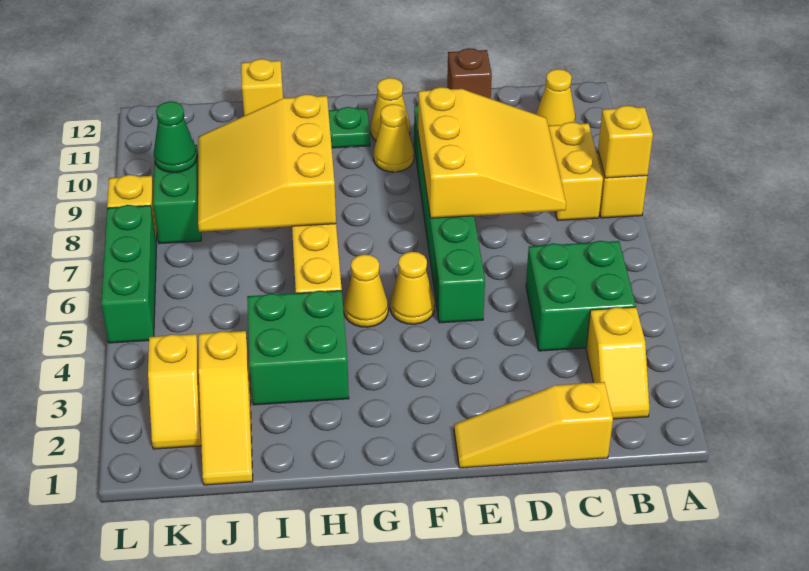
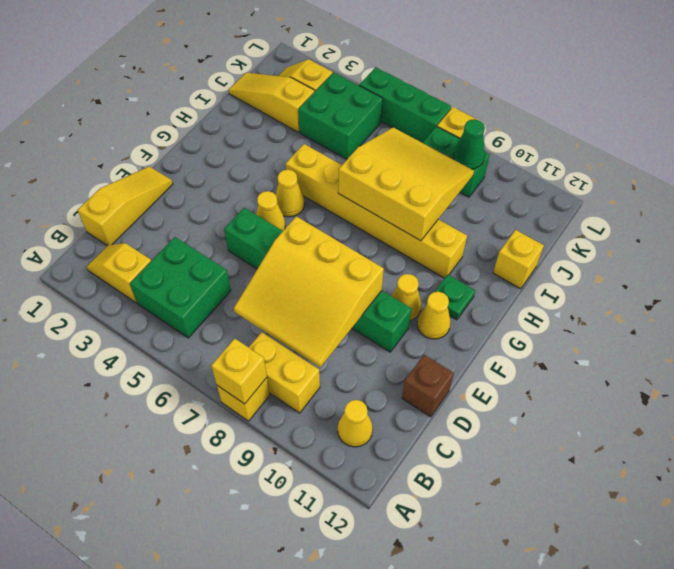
green brick H3:I4 level 1 -> green brick J4:K5 level 1

